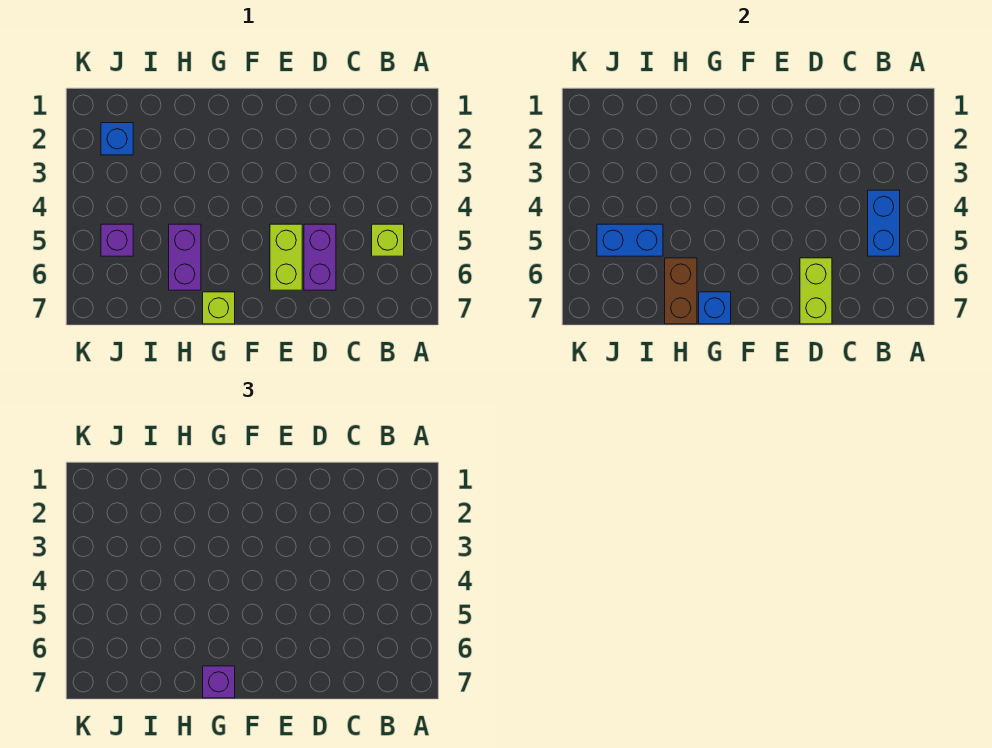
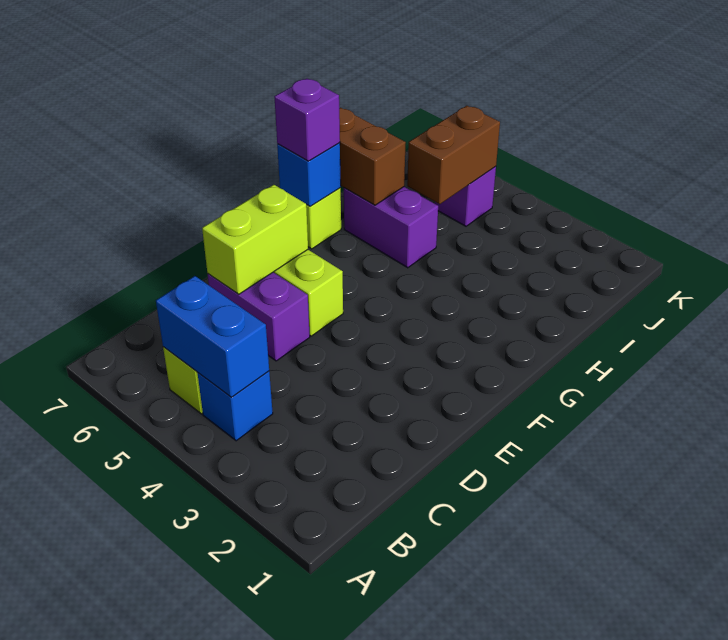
lime brick D6:D7 level 2 -> lime brick D6:E6 level 2
blue brick I5:J5 level 2 -> brown brick I5:J5 level 2
blue brick J2 level 1 -> blue brick B4 level 1

